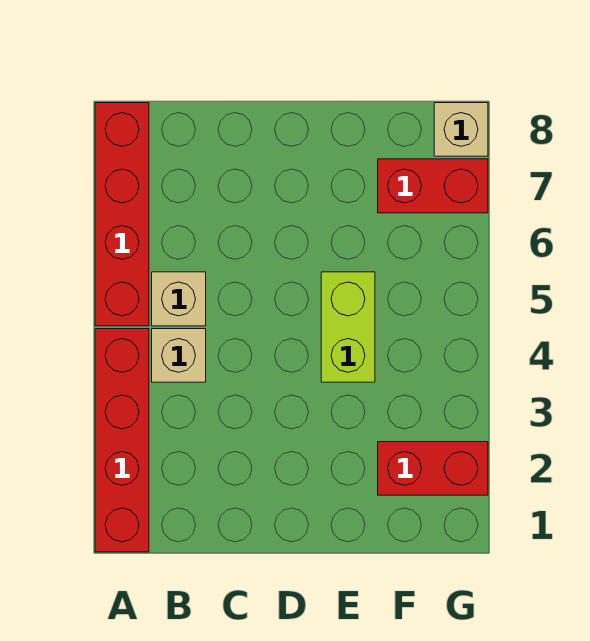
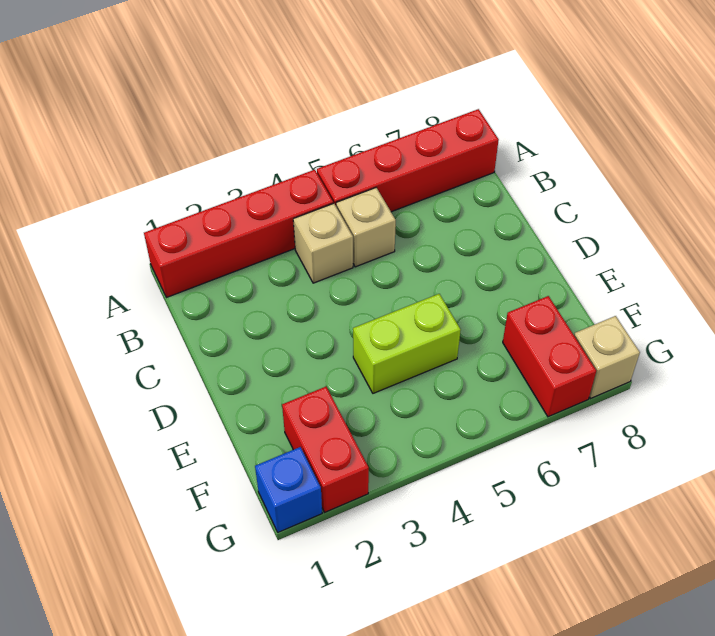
none -> blue brick G1 level 1

